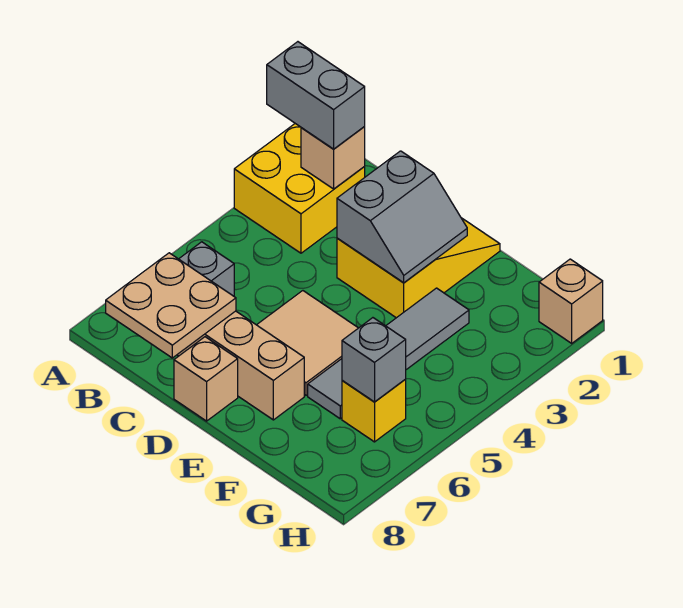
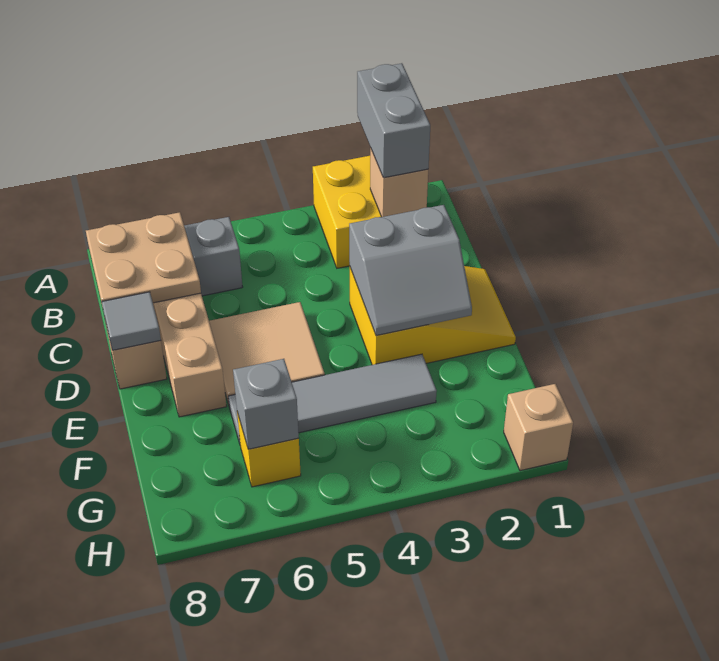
none -> grey tile D8 level 2

